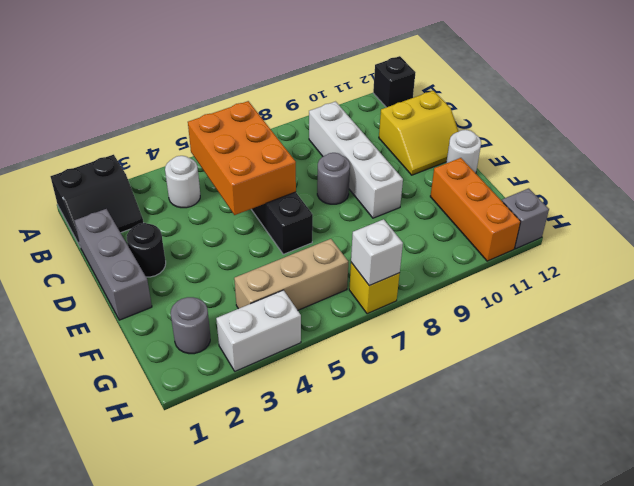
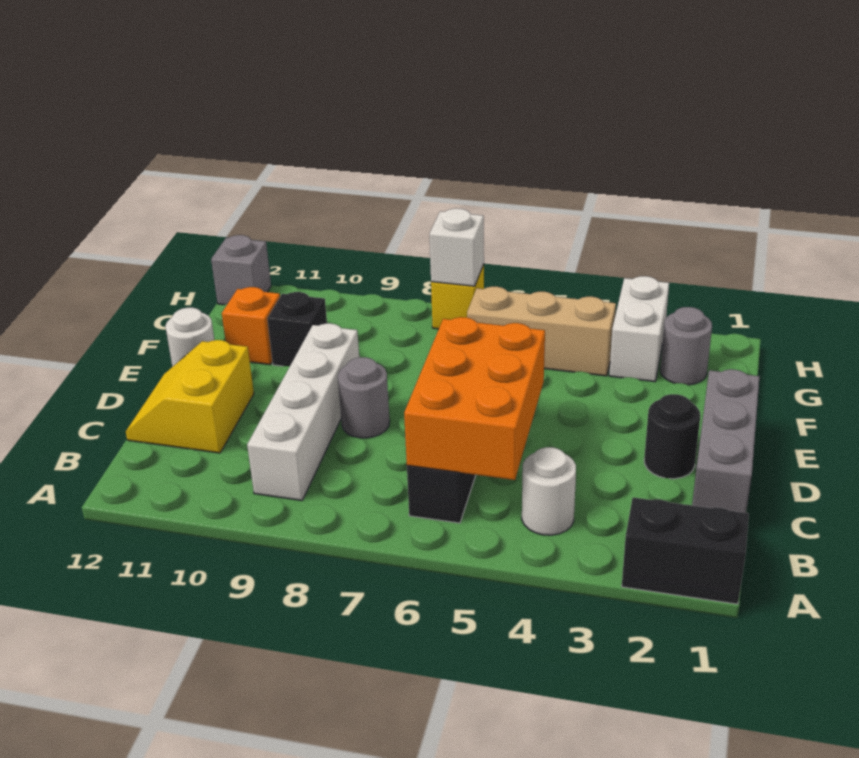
black brick A12 level 1 -> black brick F10 level 1
yellow slope C11:D12 level 1 top C -> yellow slope C11:D12 level 1 top 11
orange brick F11:H11 level 1 -> orange brick F11 level 1
white brick H3:H4 level 1 -> white brick G3:H3 level 1

